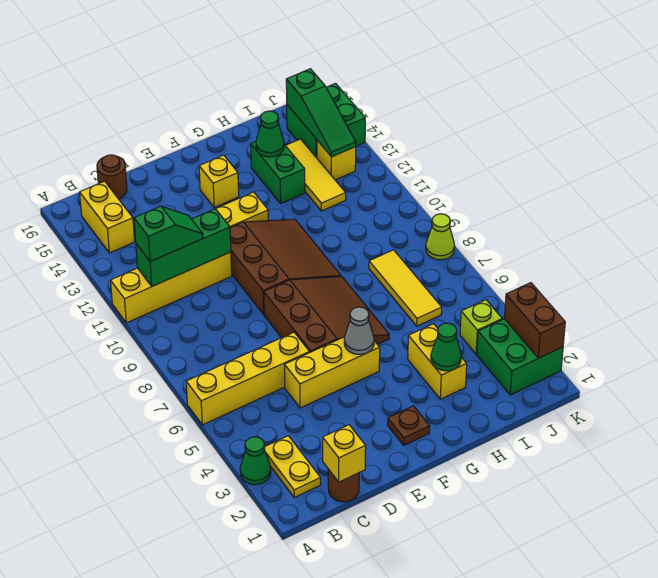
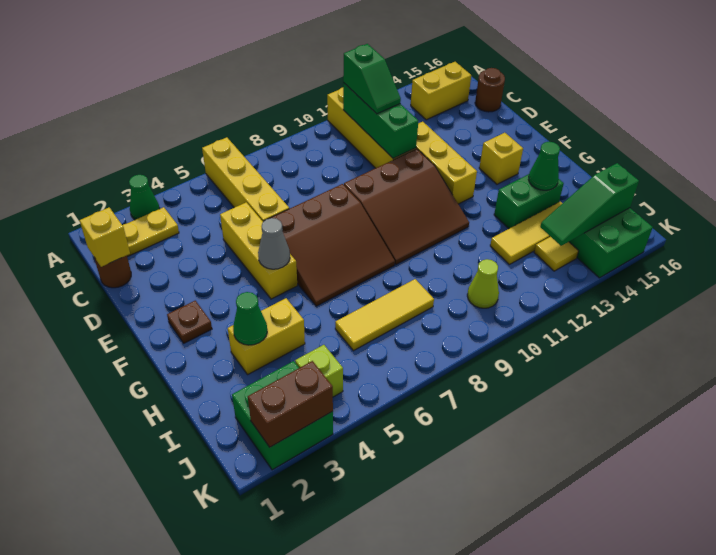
yellow brick J13 level 1 -> yellow tile J13 level 1
lime cone K8 level 1 -> lime cone J10 level 1

